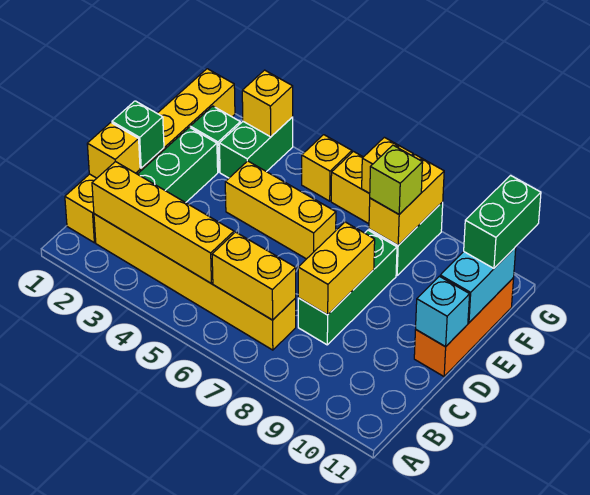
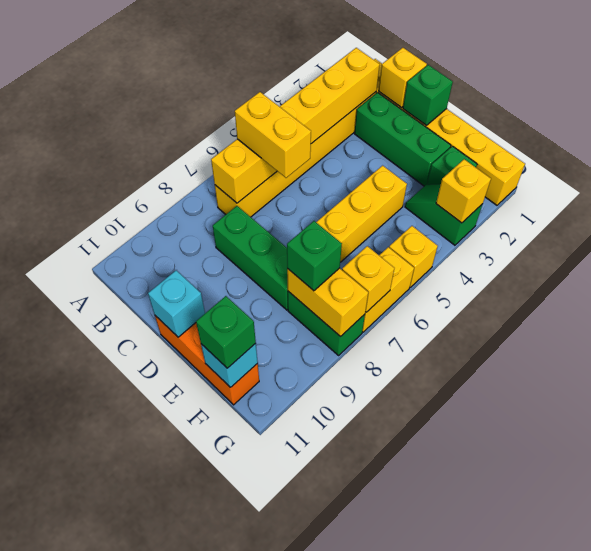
yellow brick C8:D8 level 2 -> yellow brick B6:C6 level 3
cyan brick E11:F11 level 2 -> cyan brick F11 level 2
green brick F3:G3 level 1 -> green slope F3:G3 level 1 top G
lime brick F8 level 3 -> green brick F8 level 3
green brick F11:G11 level 3 -> green brick F11 level 3

